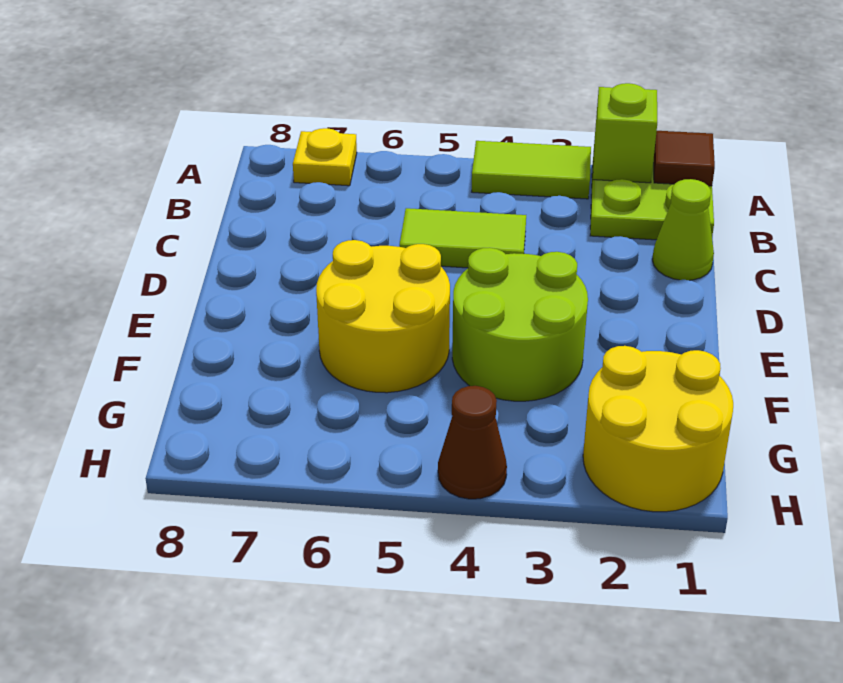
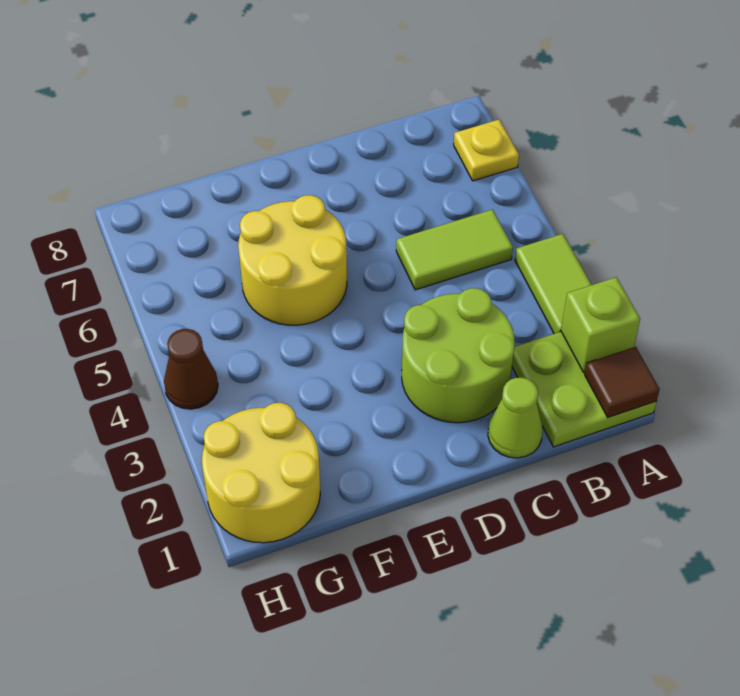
lime tile C4:C5 level 1 -> lime tile B5:C5 level 1
lime round brick E3:F4 level 1 -> lime round brick C2:D3 level 1

